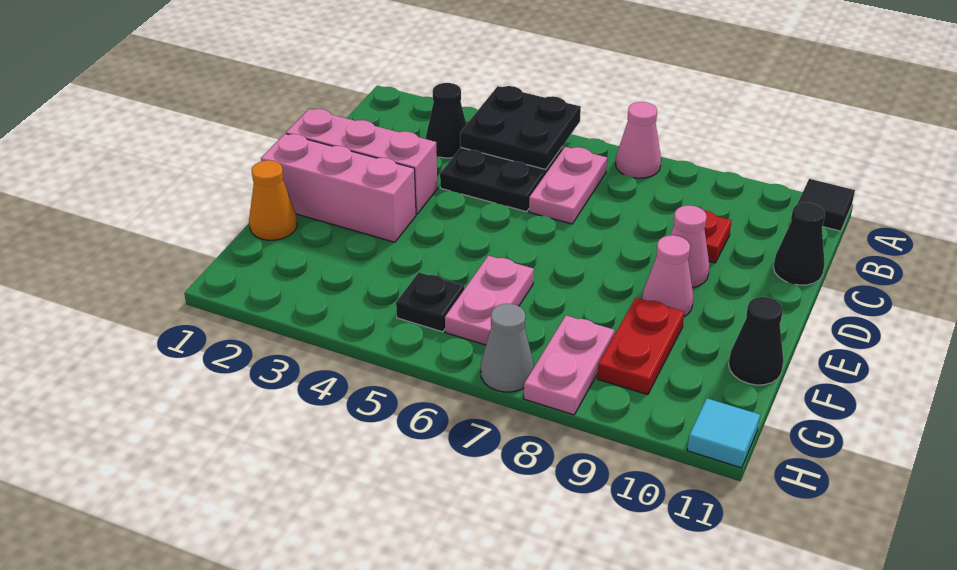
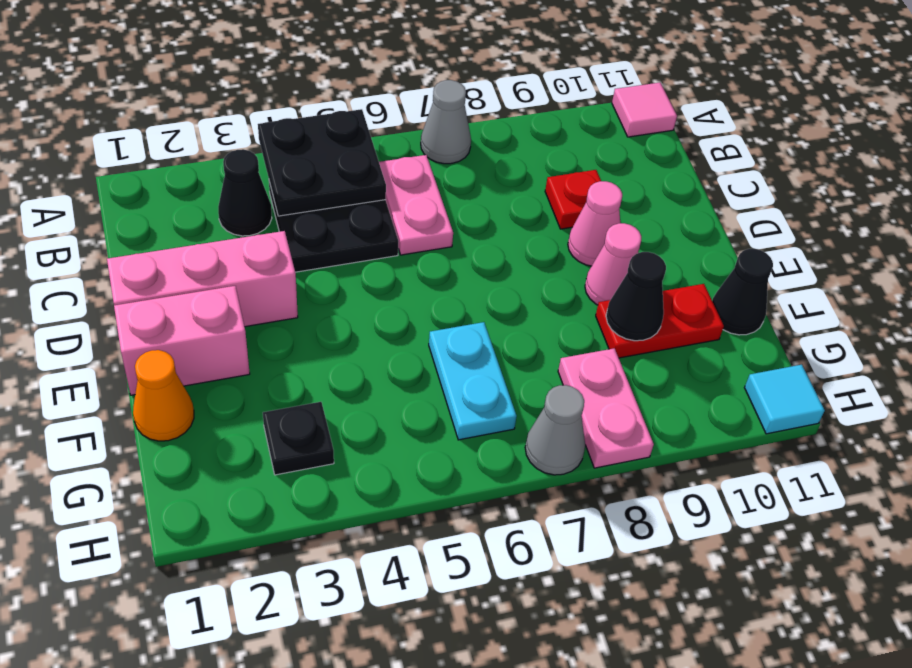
pink cone A7 level 1 -> grey cone A7 level 1
black tile A11 level 1 -> pink tile A11 level 1
black cone C11 level 1 -> black cone F9 level 2
pink brick E1:E3 level 1 -> pink brick E1:E2 level 1
pink plate F6:G6 level 1 -> cyan plate F6:G6 level 1
red plate F9:G9 level 1 -> red plate F9:F10 level 1
black plate G5 level 1 -> black plate G3 level 1

